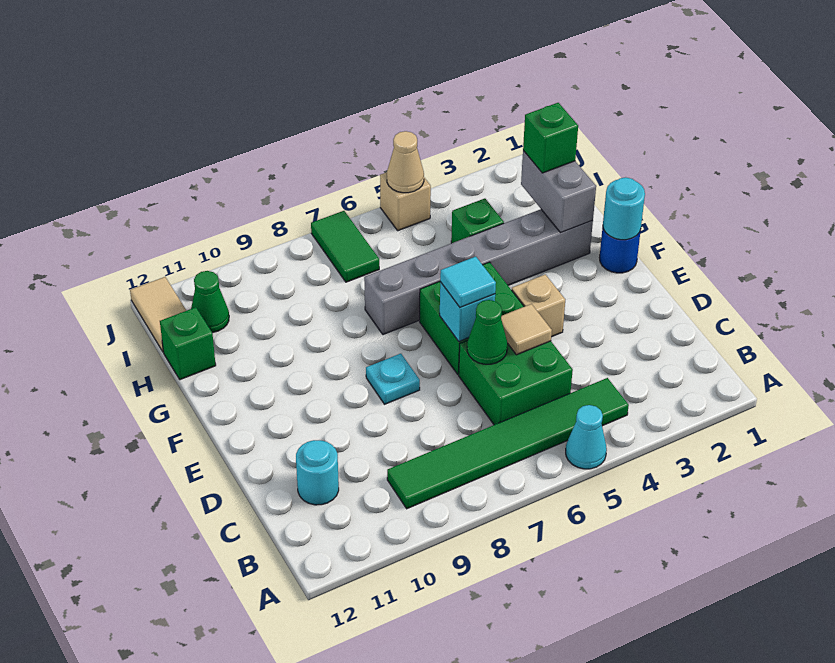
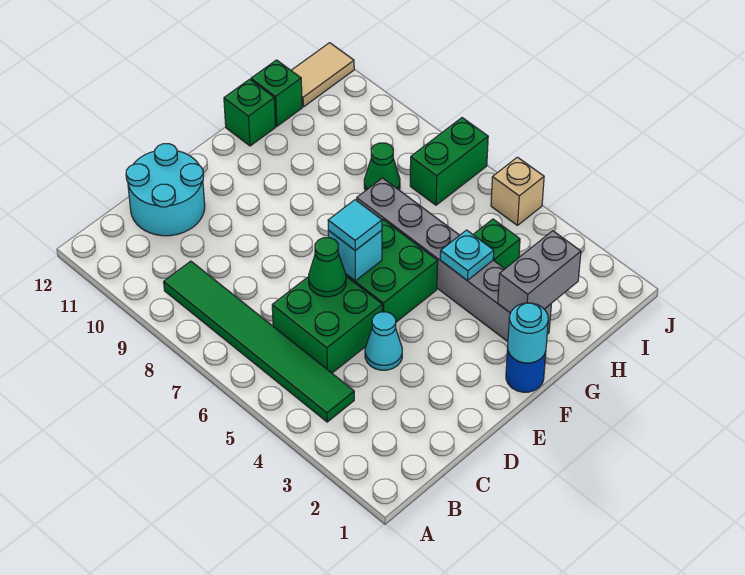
cyan cone A5 level 1 -> cyan cone D4 level 1
cyan round brick C11 level 1 -> cyan round brick C11:D12 level 1
tan tile D5 level 2 -> none
tan brick E4 level 1 -> none
cyan plate E8 level 1 -> cyan plate G4 level 2
green brick H2 level 3 -> green brick G12 level 1
green tile I7:J7 level 1 -> green brick I7:J7 level 1
green cone I11 level 1 -> green cone H8 level 1
tan cone J5 level 2 -> none

